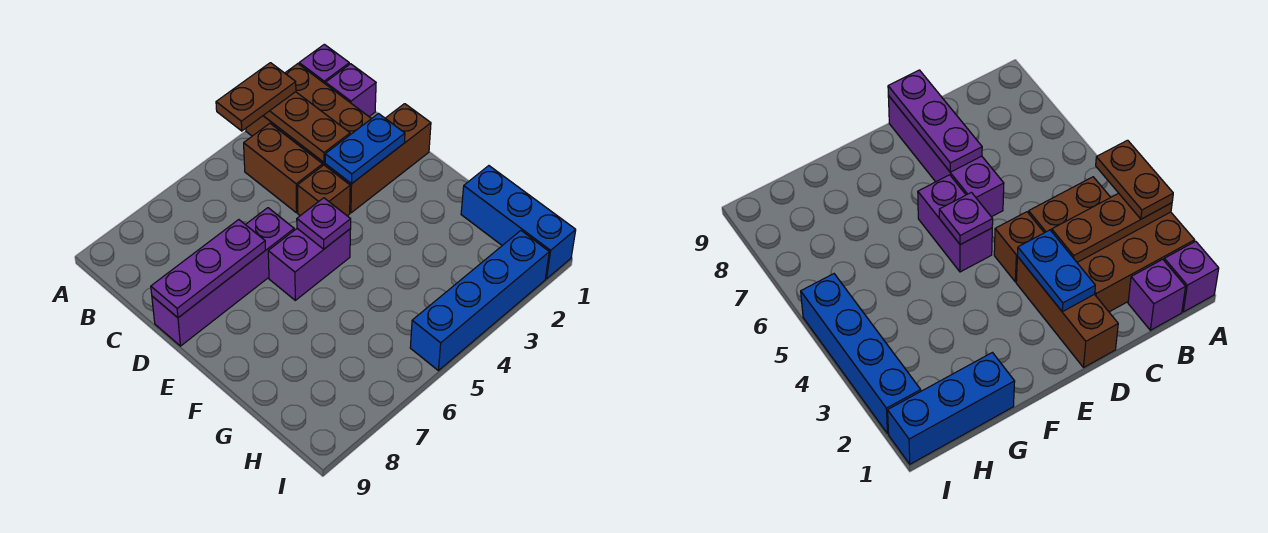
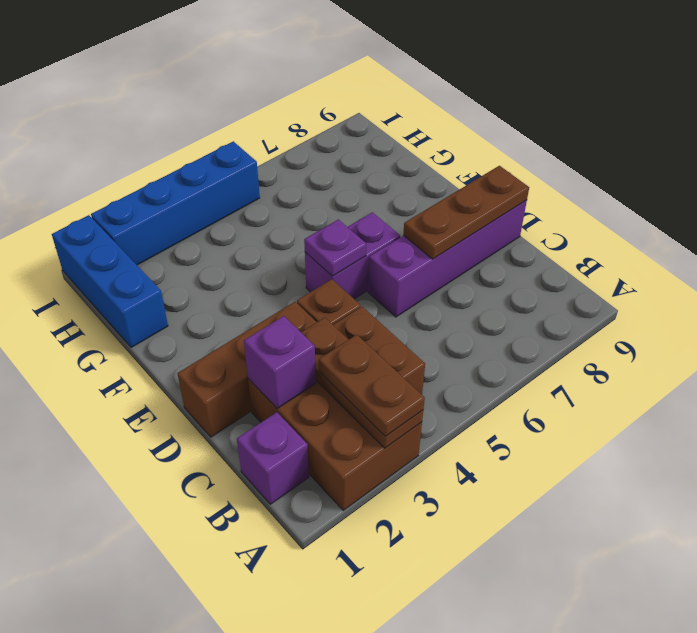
purple brick A1 level 1 -> purple brick C2 level 2
brown plate A3:A4 level 3 -> brown plate A3:B3 level 3
blue plate D2:D3 level 2 -> none
purple plate D7:D9 level 2 -> brown plate D7:D9 level 2

